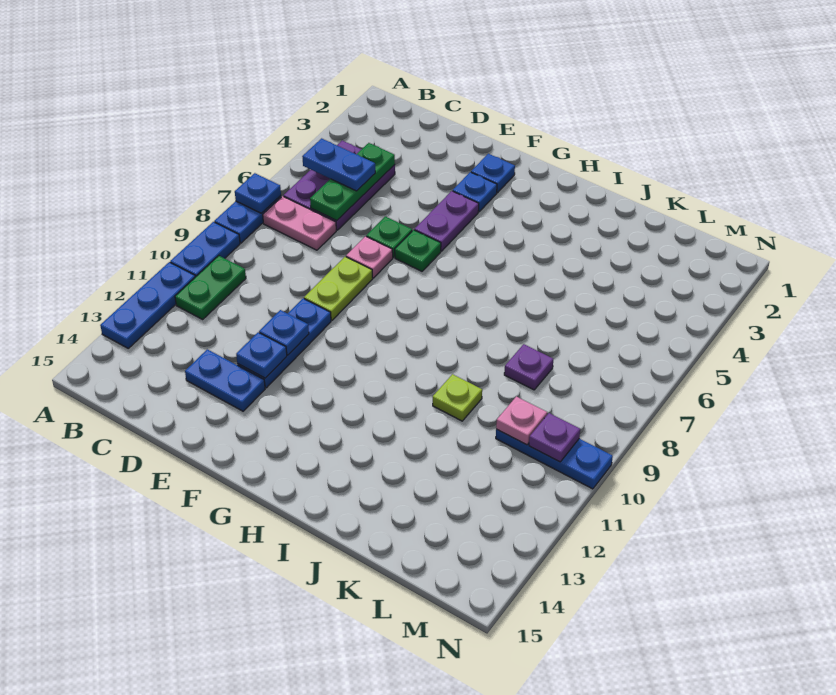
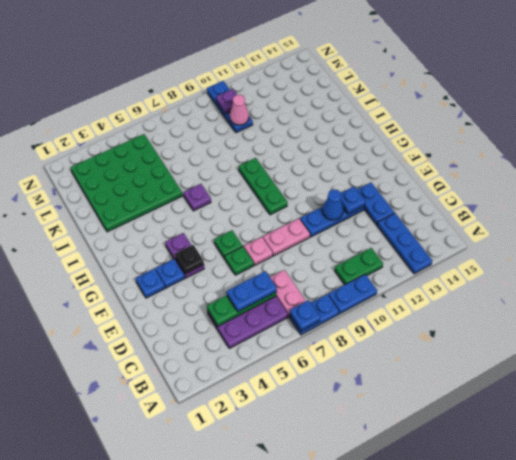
blue plate A11:A13 level 1 -> blue plate A13:C13 level 1
blue plate B5:C5 level 3 -> blue plate C5:C6 level 3
lime plate E8:E9 level 1 -> pink plate E8:E9 level 1
blue plate E11 level 2 -> blue cone E11 level 2
purple plate F4:F5 level 1 -> purple plate F4:G4 level 1
none -> black plate F4 level 2
none -> green plate G9:I9 level 1
none -> green plate J2:M5 level 1
lime plate J10 level 1 -> none
purple plate K8 level 1 -> purple plate I6 level 1
pink plate L10 level 2 -> pink cone L10 level 2

